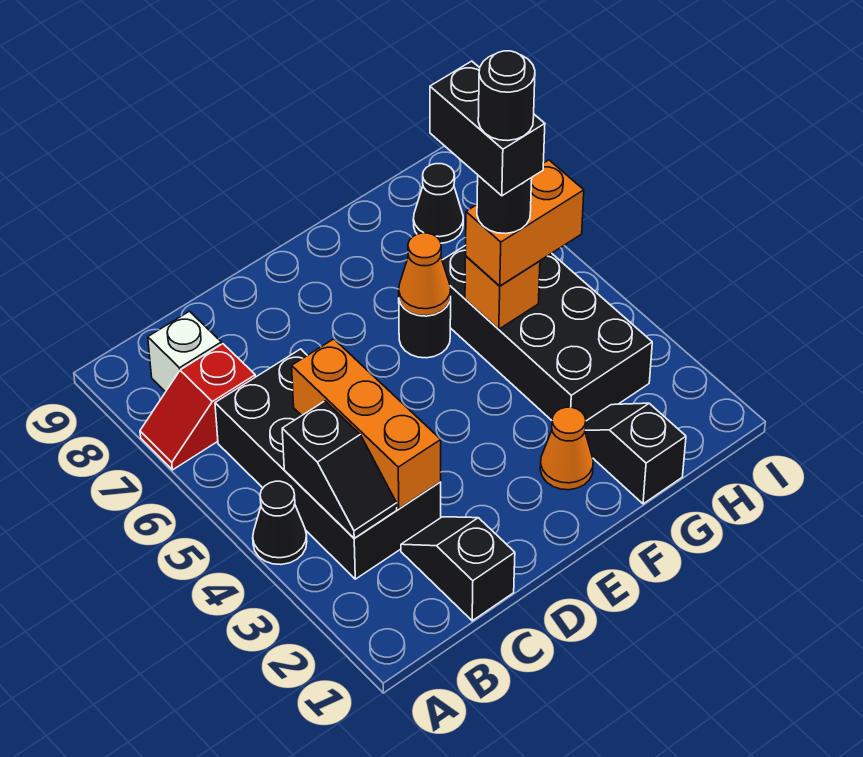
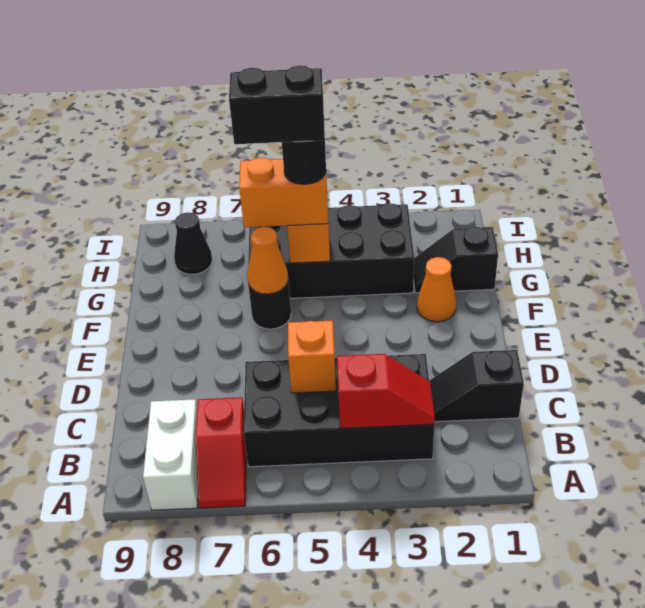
black cone A4 level 1 -> none
black slope B3:B4 level 2 top 4 -> red slope B3:B4 level 2 top 4
white brick B8 level 1 -> white brick A8:B8 level 1
orange brick C3:C5 level 2 -> orange brick C5 level 2
orange brick G5:H5 level 3 -> orange brick G5:G6 level 3
black round brick G5 level 6 -> none

